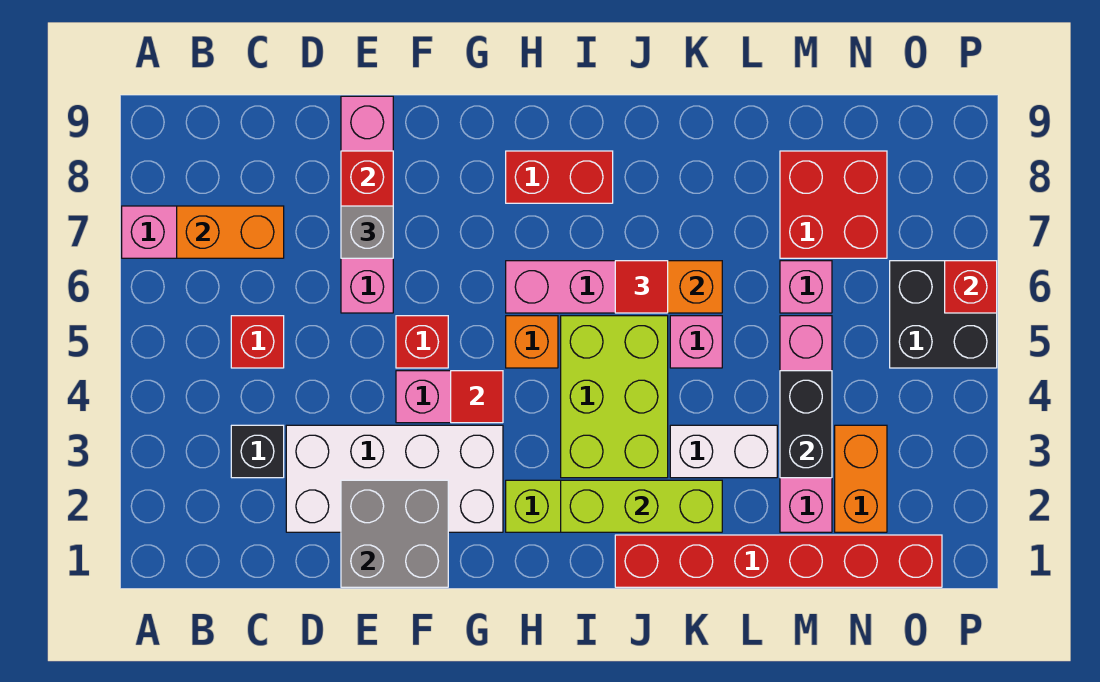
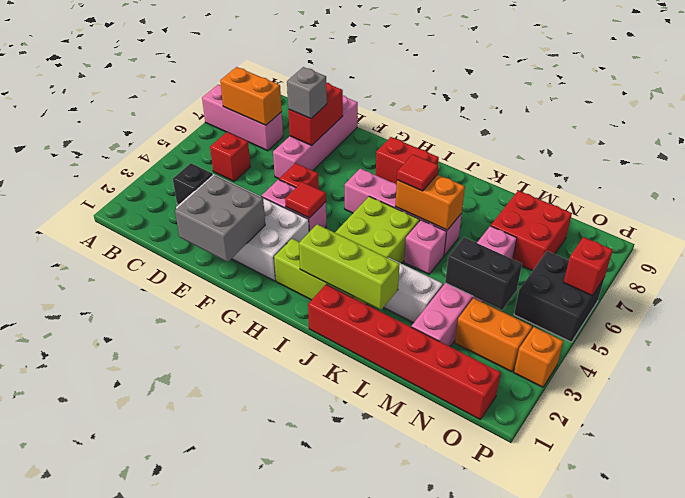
orange brick H5 level 1 -> orange brick P3 level 1
black brick M3:M4 level 2 -> black brick M4:N4 level 2
orange brick N2:N3 level 1 -> orange brick N3:O3 level 1

